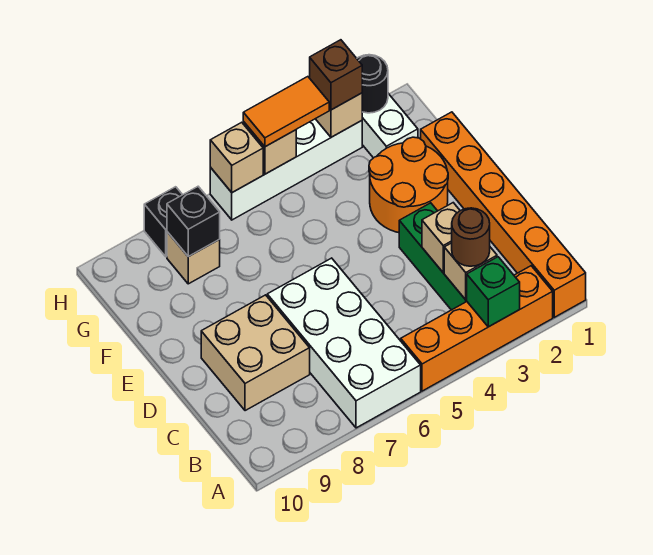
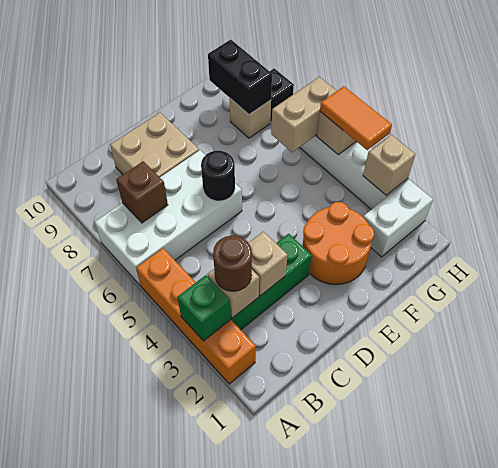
orange brick A1:F1 level 1 -> none
black brick G8 level 2 -> black brick G8:G9 level 2
black round brick H2 level 2 -> black round brick D6 level 2
brown brick H3 level 3 -> brown brick B7 level 2
tan brick H6 level 2 -> tan brick G6:H6 level 2

